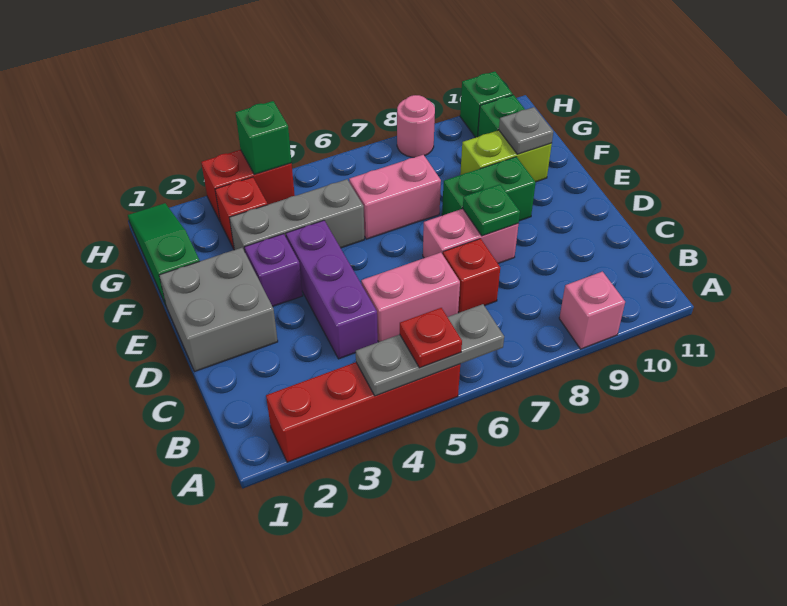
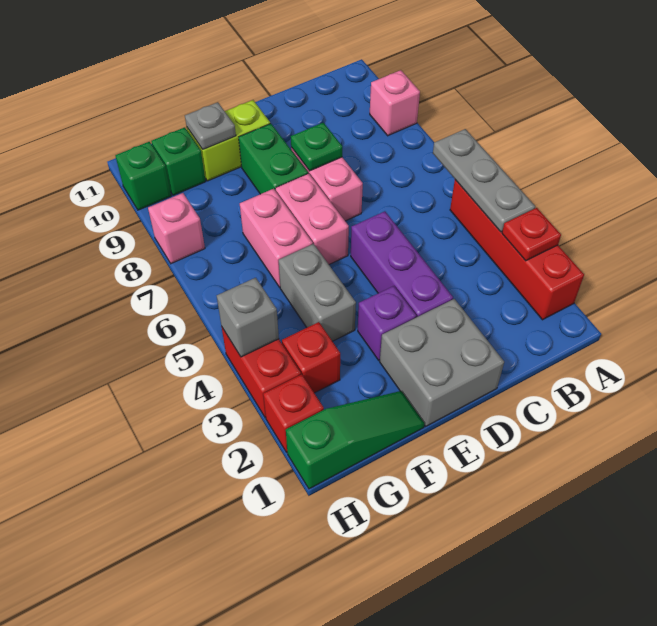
red plate A5 level 3 -> red plate A3 level 2
purple brick C4:E4 level 1 -> purple brick D3:D5 level 1
pink brick C5:C6 level 1 -> pink brick E6:E7 level 1
red brick C7 level 1 -> red brick H2 level 1
green slope F1:H1 level 1 top F -> green slope F1:H1 level 1 top H
grey brick F3:F5 level 1 -> grey brick F4:F5 level 1
lime brick F9:F10 level 1 -> lime brick E10:F10 level 1
green brick H4 level 2 -> grey brick H4 level 2
pink round brick H8 level 1 -> pink brick H8 level 1

